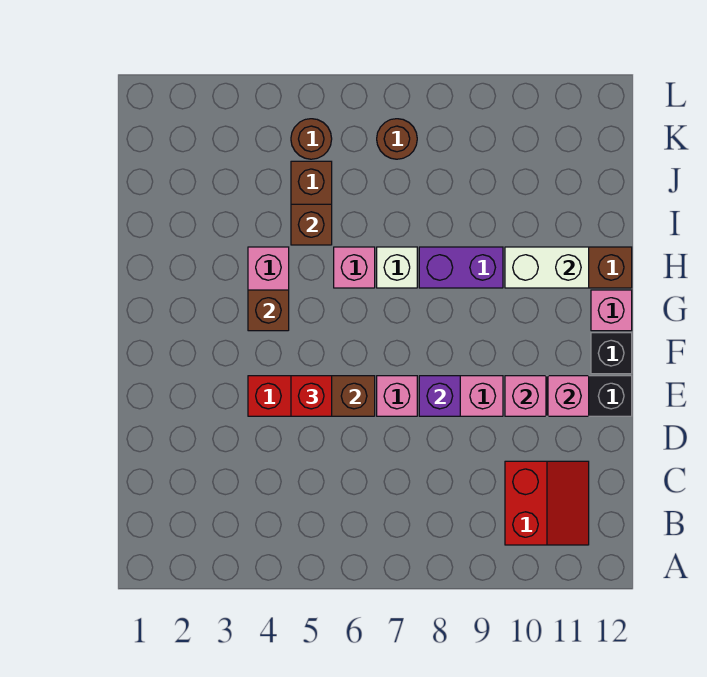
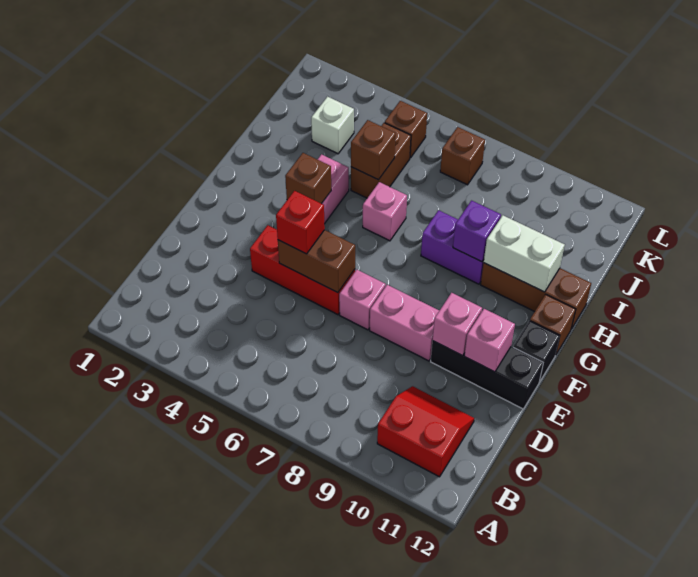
red slope B10:C11 level 1 top 10 -> red slope B10:C11 level 1 top B
purple brick E8 level 2 -> purple brick H9 level 2
pink brick G12 level 1 -> brown brick G12 level 1
white brick H7 level 1 -> white brick J3 level 1
brown round brick K5 level 1 -> brown brick K5 level 1
brown round brick K7 level 1 -> brown brick K7 level 1

